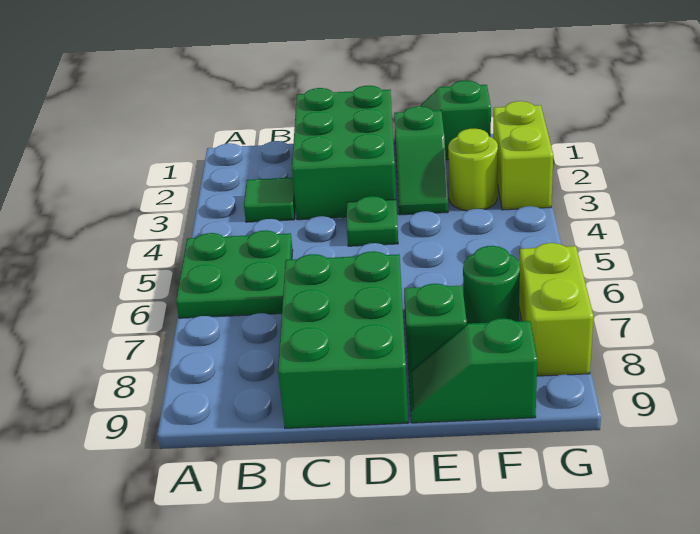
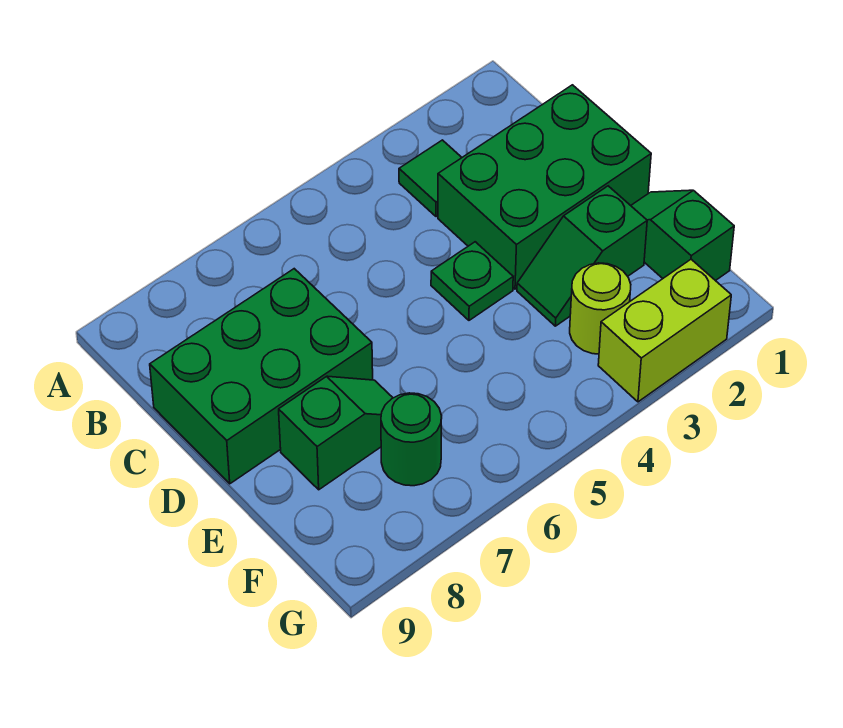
green plate A5:B6 level 1 -> none
green slope E9:F9 level 1 top F -> none
lime brick G7:G8 level 1 -> none

